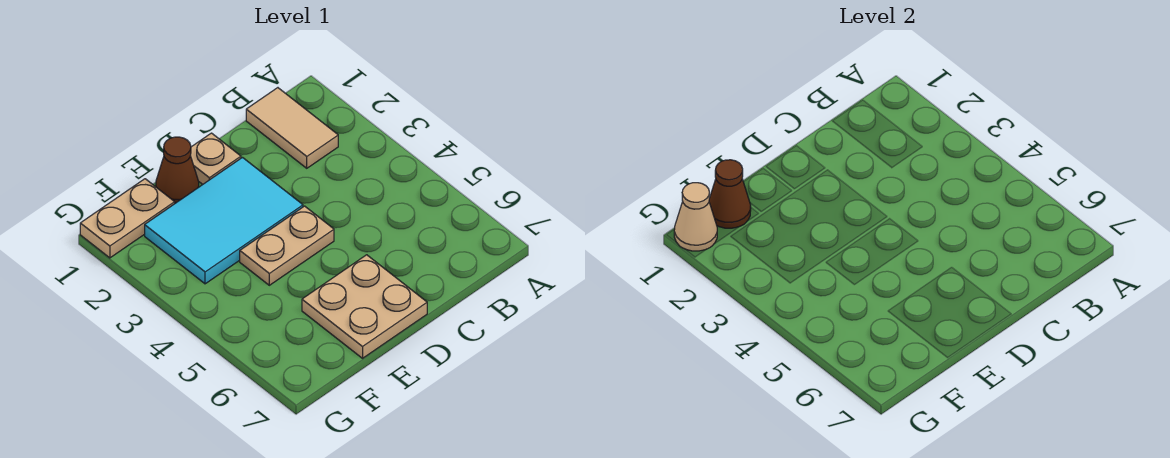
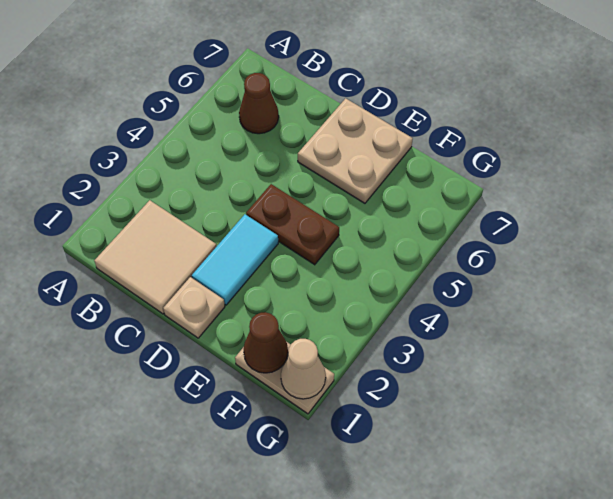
tan tile B1:B2 level 1 -> tan tile B1:C2 level 1
cyan tile D2:F3 level 1 -> cyan tile D2:D3 level 1
tan plate D4:E4 level 1 -> brown plate D4:E4 level 1
brown cone E1 level 1 -> brown cone B6 level 1

